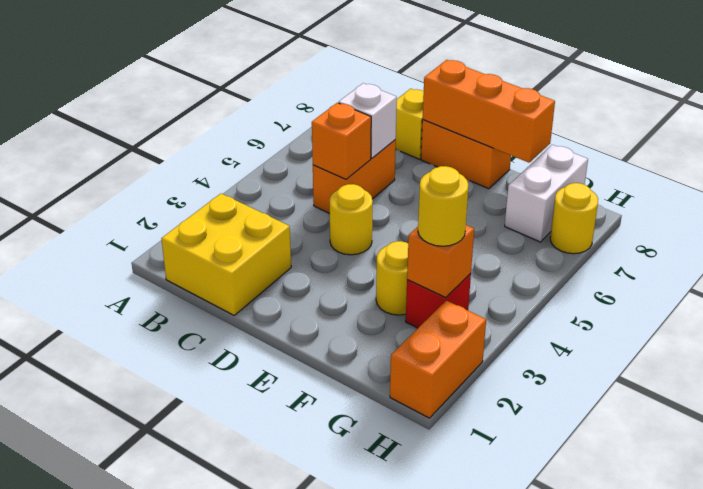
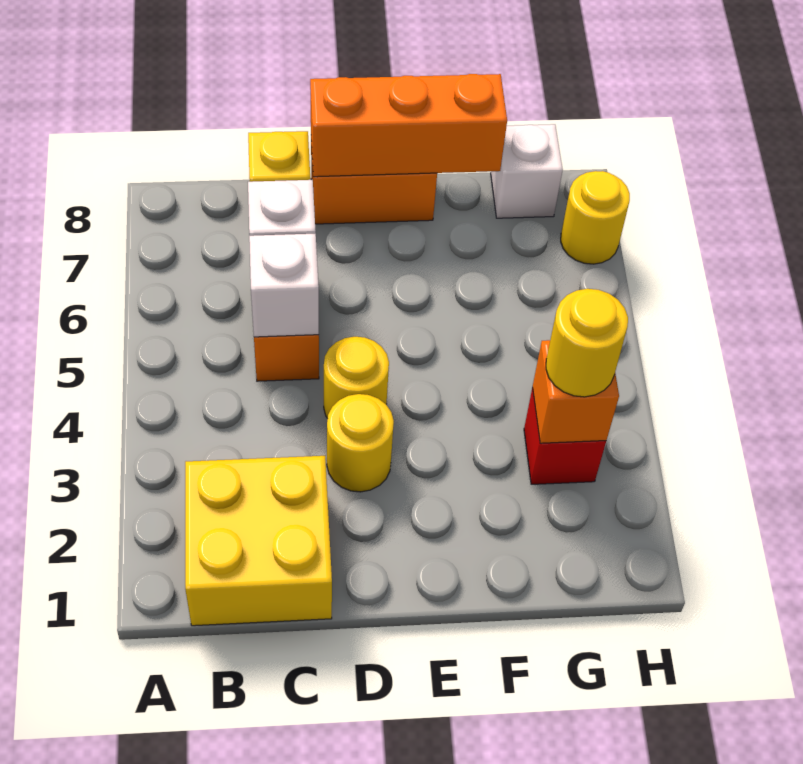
orange brick C5 level 2 -> white brick C5 level 2
yellow round brick F3 level 1 -> yellow round brick D3 level 1
white brick G7:G8 level 1 -> white brick G8 level 1
orange brick H1:H2 level 1 -> none

